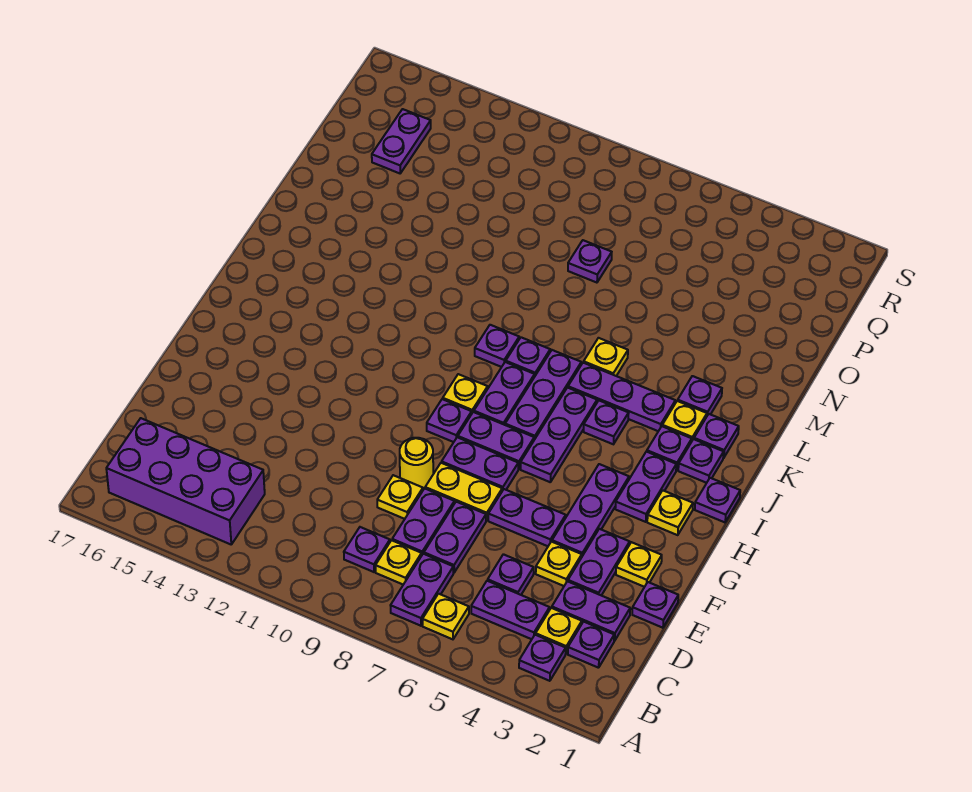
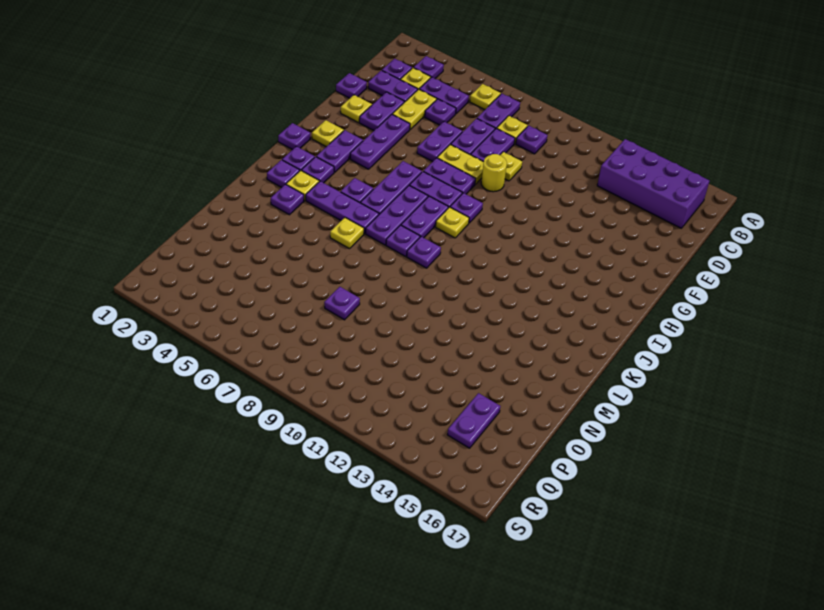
yellow plate E4 level 1 -> yellow plate D4:E4 level 1
purple plate F5:F6 level 1 -> purple plate E6:F6 level 1

